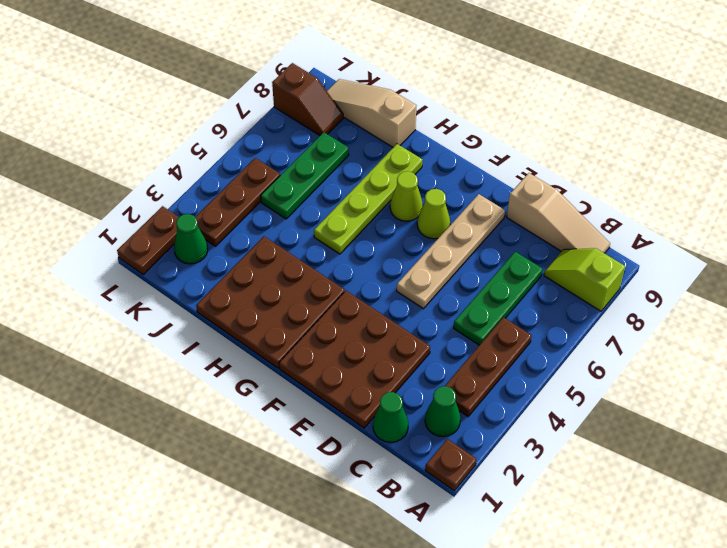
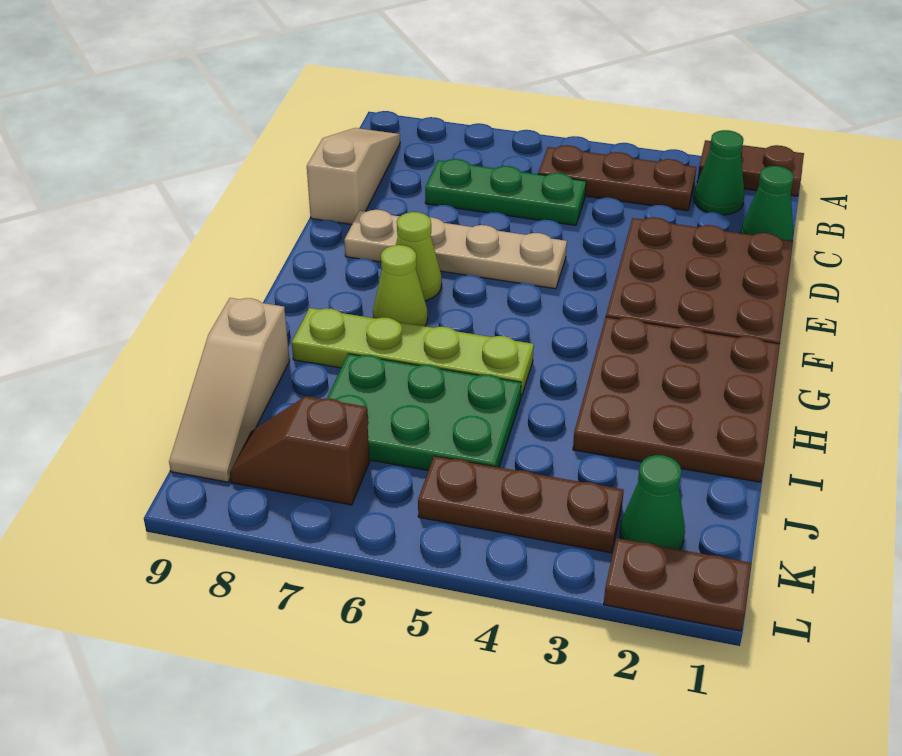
brown plate A1 level 1 -> brown plate A1:A2 level 1
lime slope A8:B8 level 1 top A -> none
green plate J5:J7 level 1 -> green plate I5:J7 level 1
brown slope K8:L8 level 1 top L -> brown slope K7:K8 level 1 top 7

